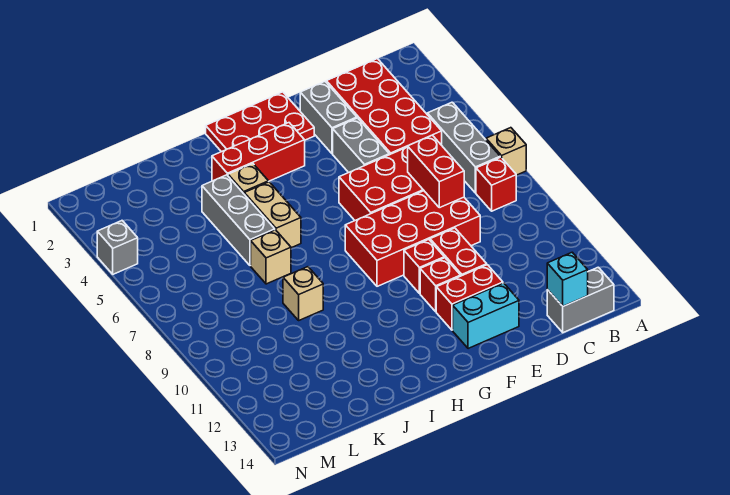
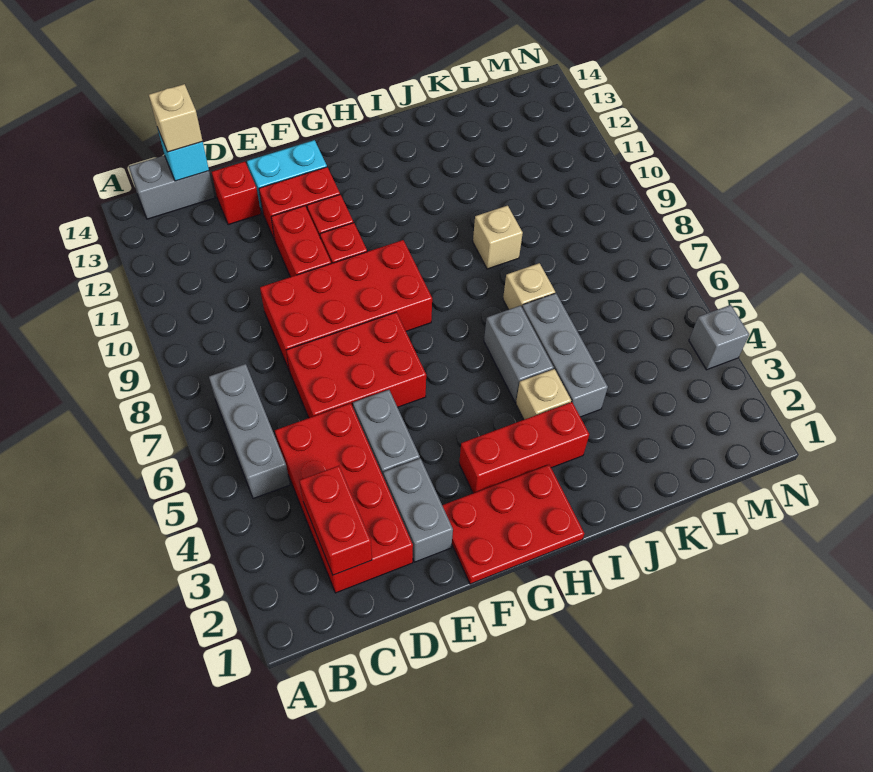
tan brick A7 level 1 -> tan brick C14 level 3
red brick B8 level 1 -> red brick D13 level 1
red brick D7:D8 level 2 -> red brick C2:C3 level 2
tan brick I5:I6 level 1 -> grey brick I5:I6 level 1

